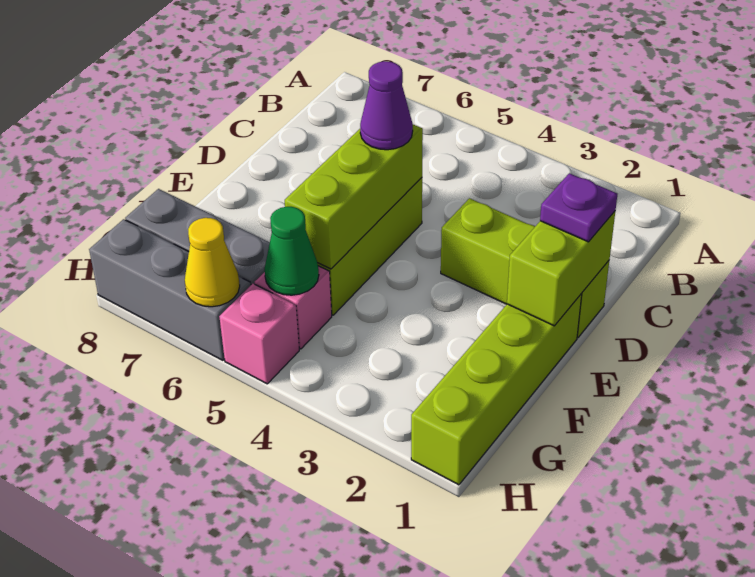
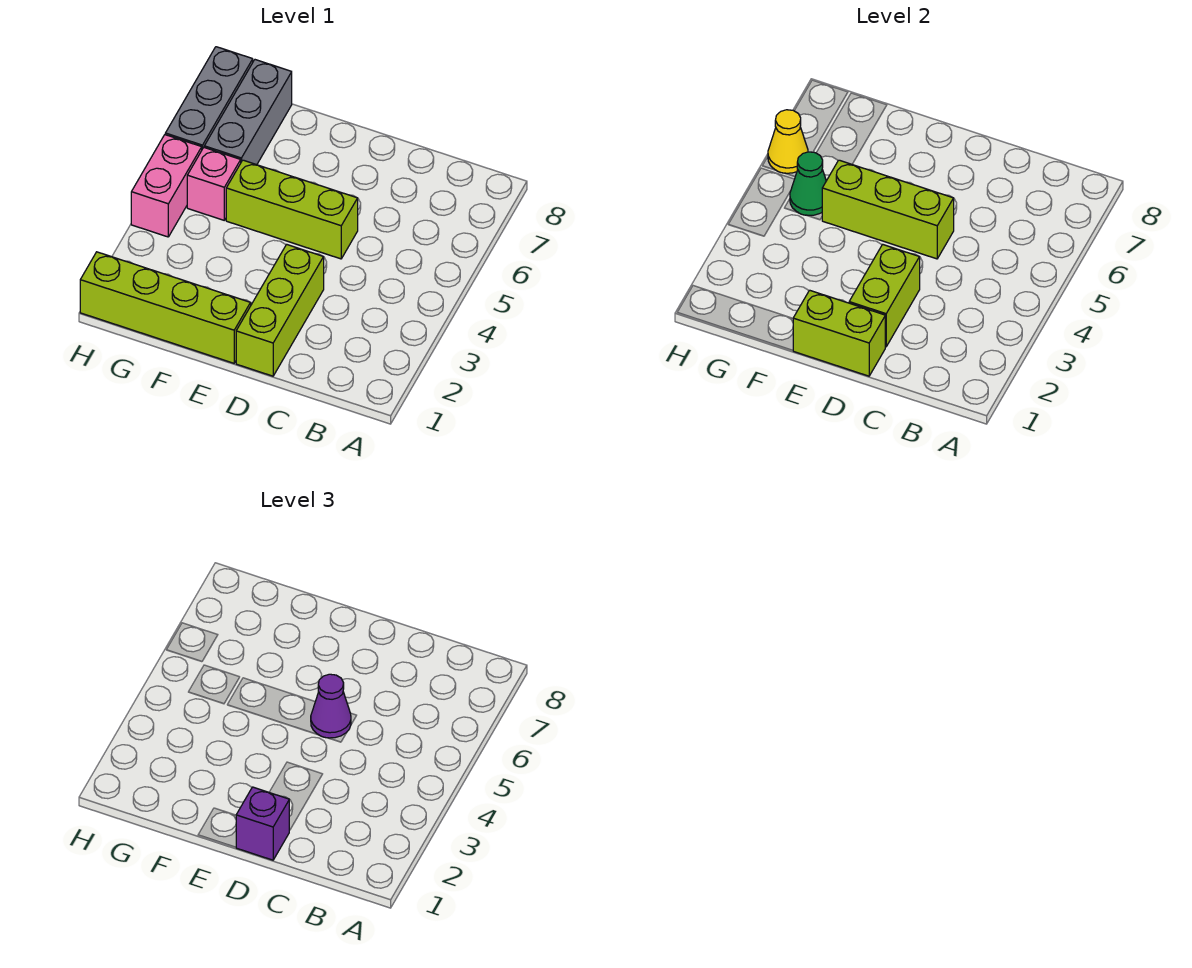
purple plate D1 level 3 -> purple brick D1 level 3
none -> lime brick D2:D3 level 2
pink brick H5 level 1 -> pink brick H4:H5 level 1

